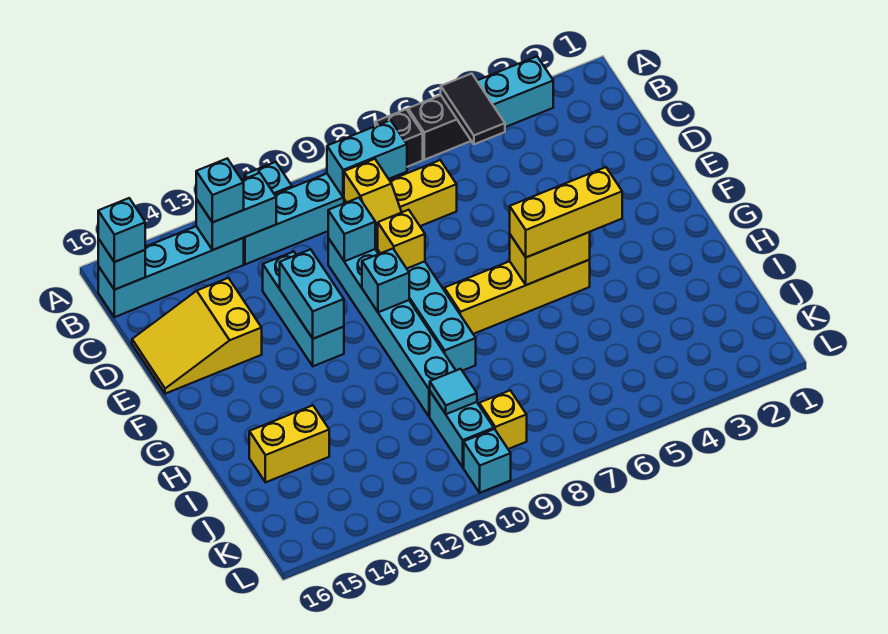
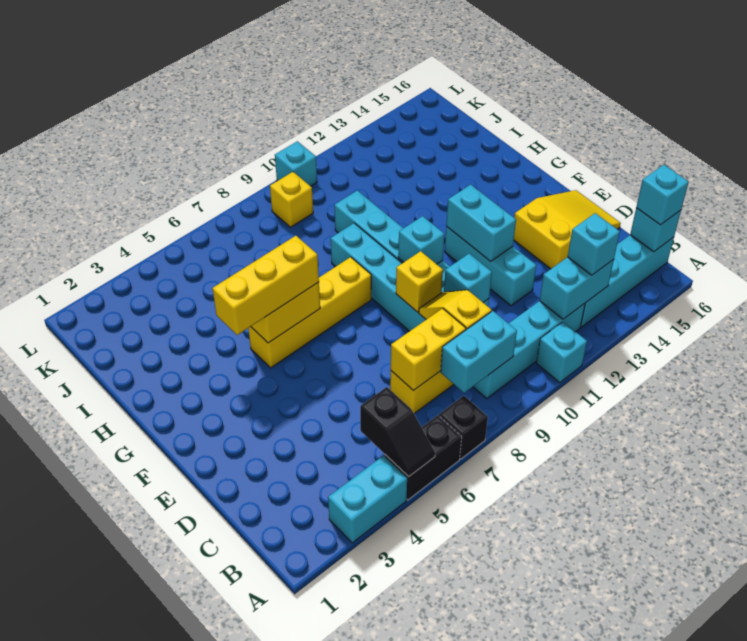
black tile A5:B5 level 2 -> black slope A5:B5 level 2 top B
yellow brick I14:I15 level 1 -> yellow brick C7:C8 level 2
cyan brick J10:K10 level 1 -> none
cyan tile J10 level 2 -> none

